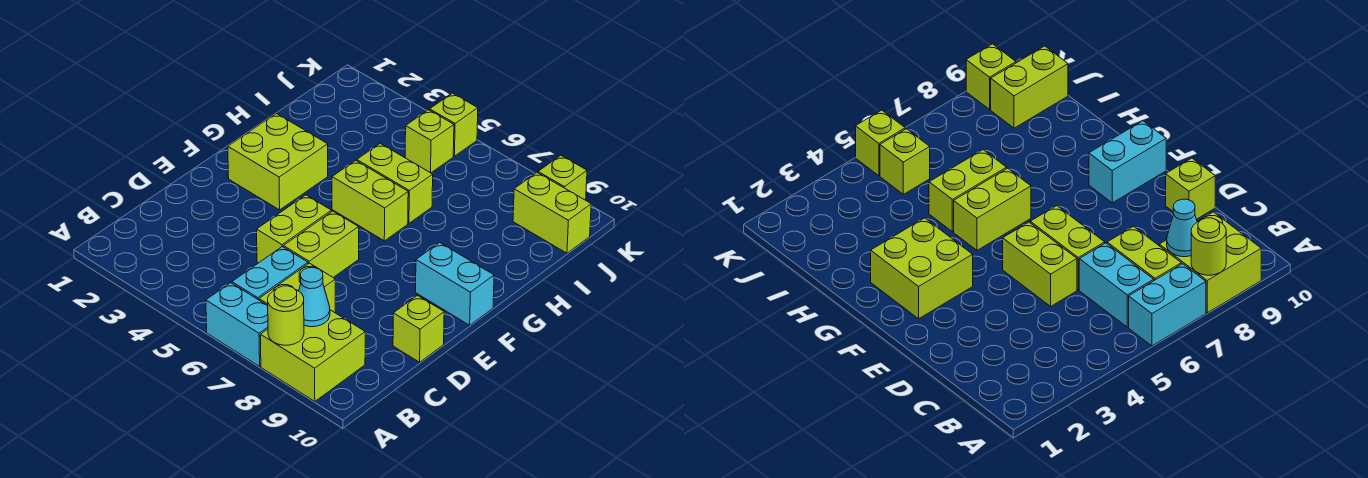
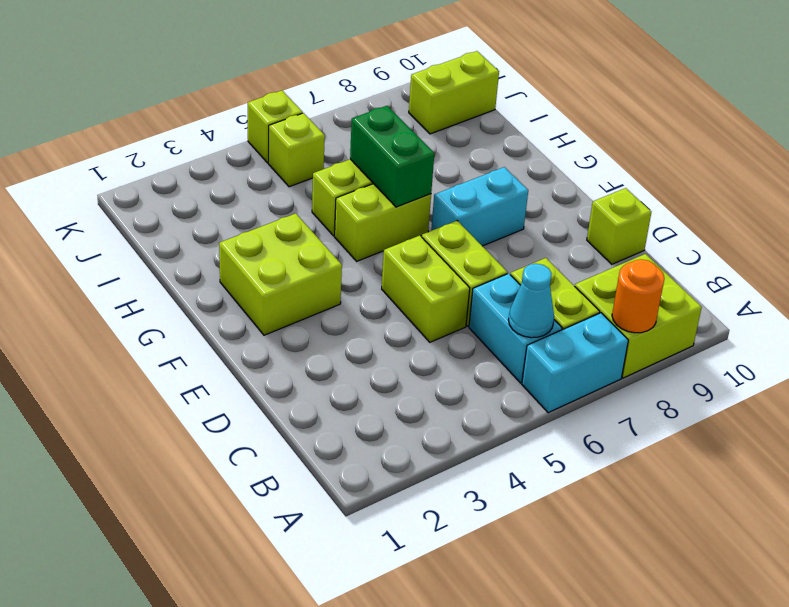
lime round brick A8 level 2 -> orange round brick A8 level 2
cyan cone B8 level 2 -> cyan cone B6 level 2
cyan brick F9:F10 level 1 -> cyan brick F7:F8 level 1
none -> green brick G6:H6 level 2
lime brick K9 level 1 -> none

